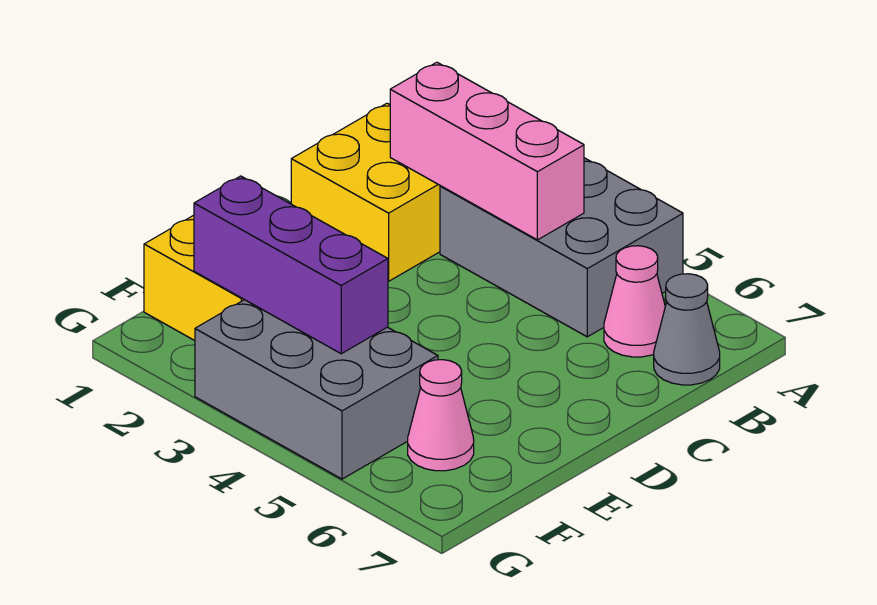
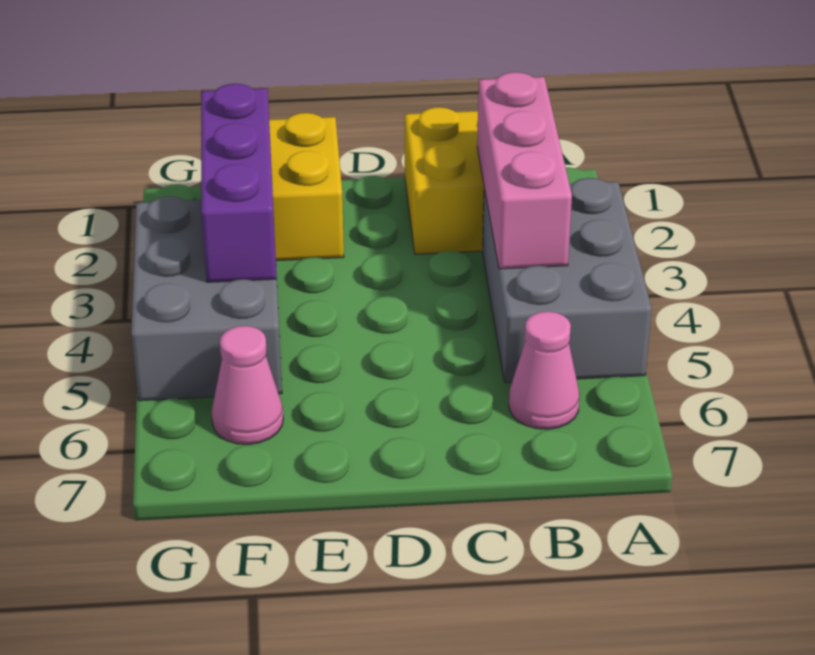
grey cone B7 level 1 -> none

